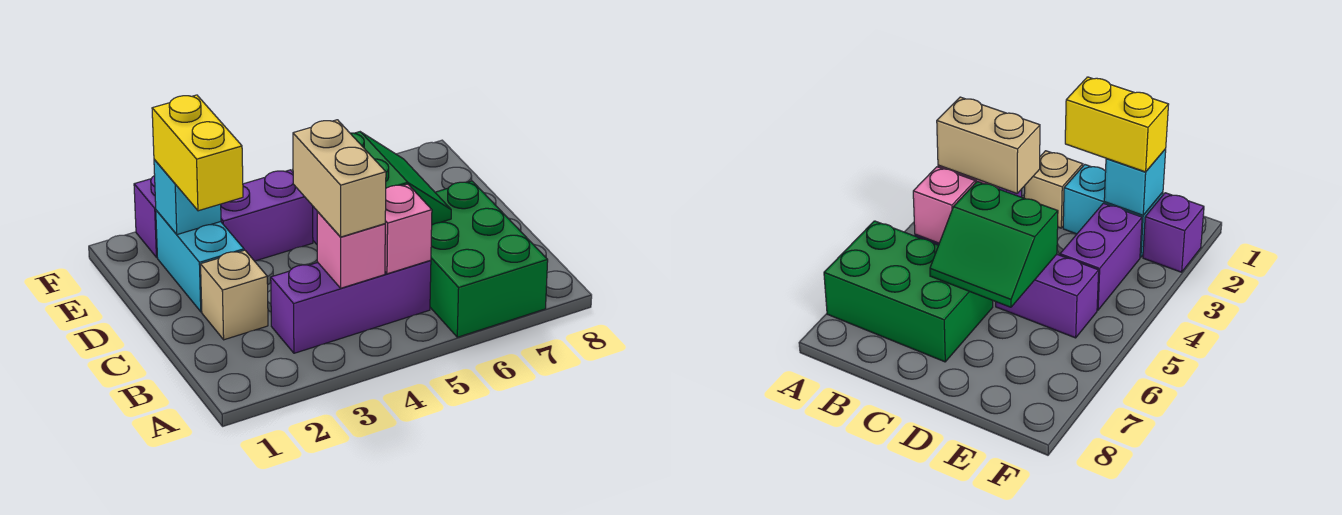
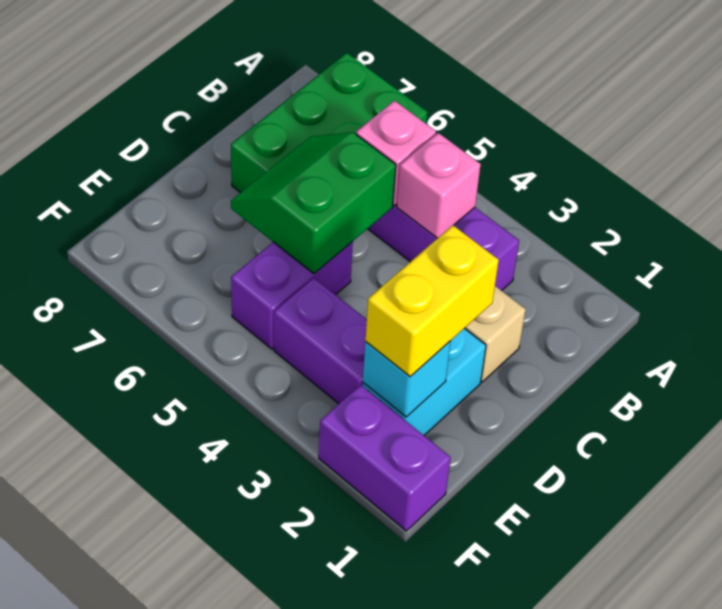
tan brick B4:C4 level 3 -> none
purple brick F2 level 1 -> purple brick F1:F2 level 1

